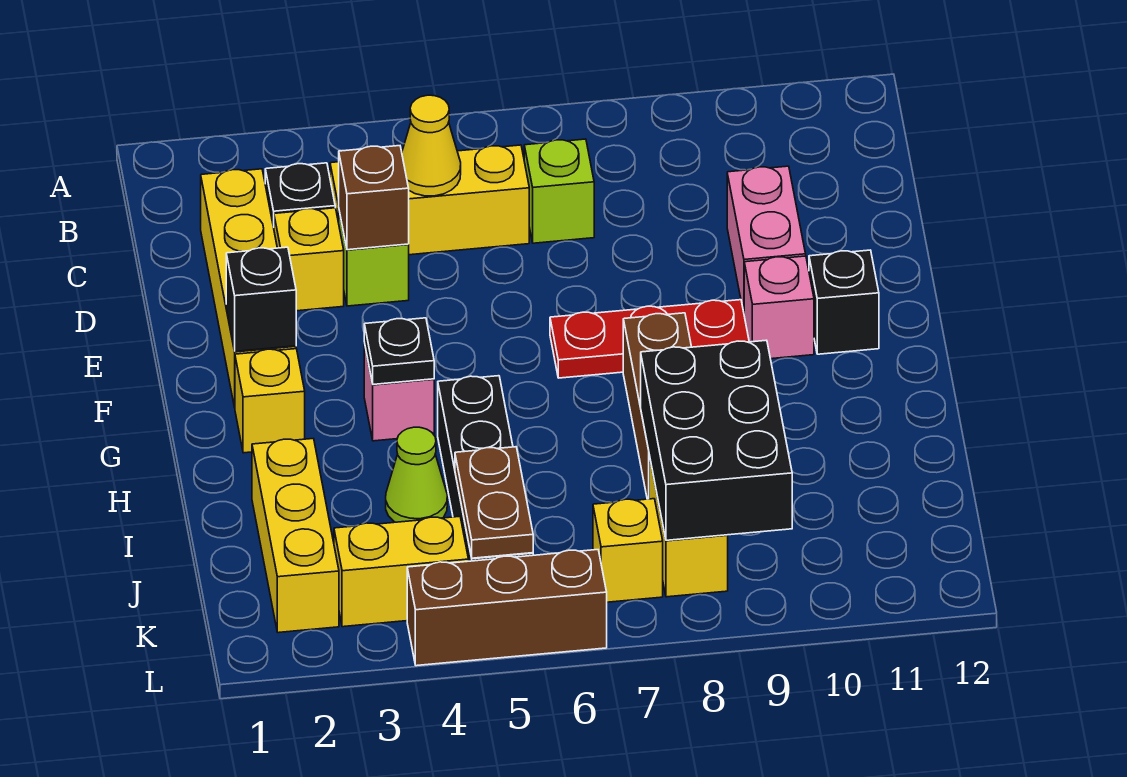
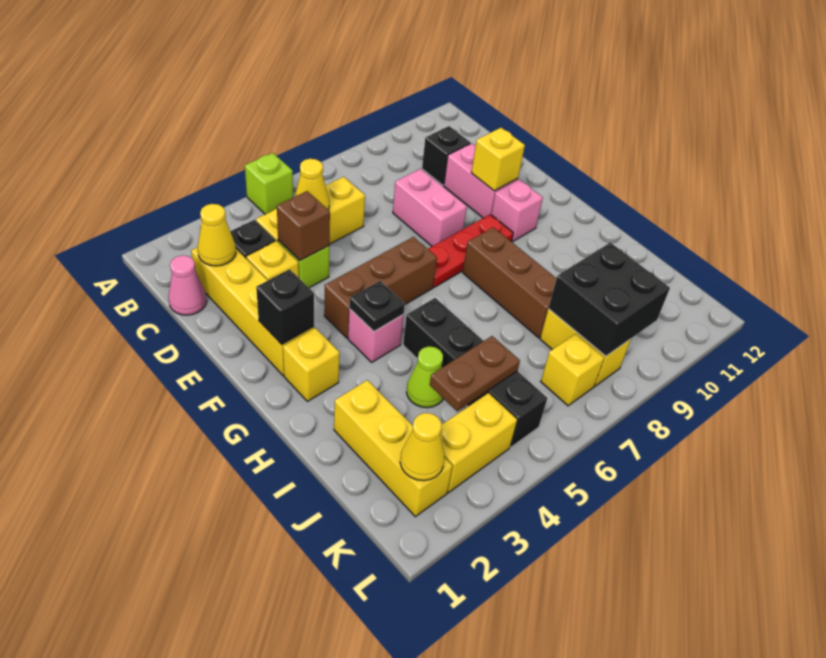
none -> pink cone C1 level 1
none -> yellow cone C2 level 2
lime brick C7 level 1 -> lime brick A5 level 1
none -> pink brick D8:E8 level 1
none -> yellow brick E10 level 2
black brick F11 level 1 -> black brick C10 level 1
black brick I8:K9 level 2 -> black brick J8:K9 level 2
brown plate J5:K5 level 2 -> brown plate J4:J5 level 2
none -> yellow cone K2 level 2
brown brick L4:L6 level 1 -> brown brick F4:F6 level 1

